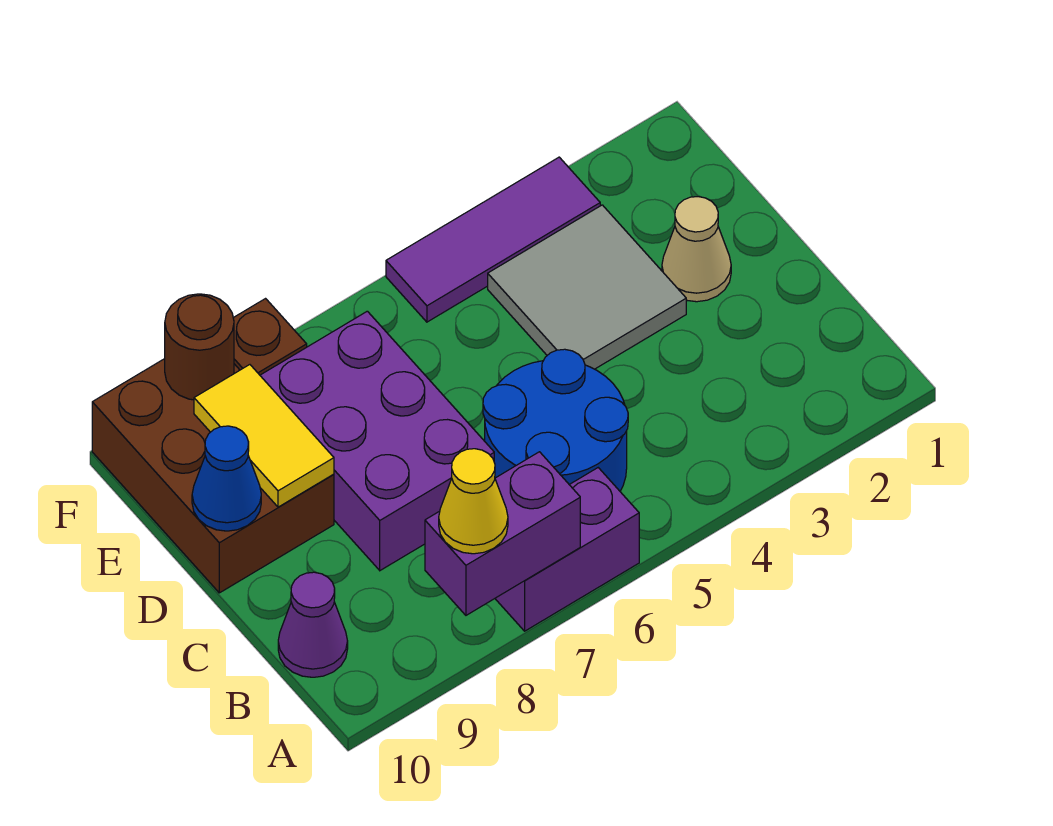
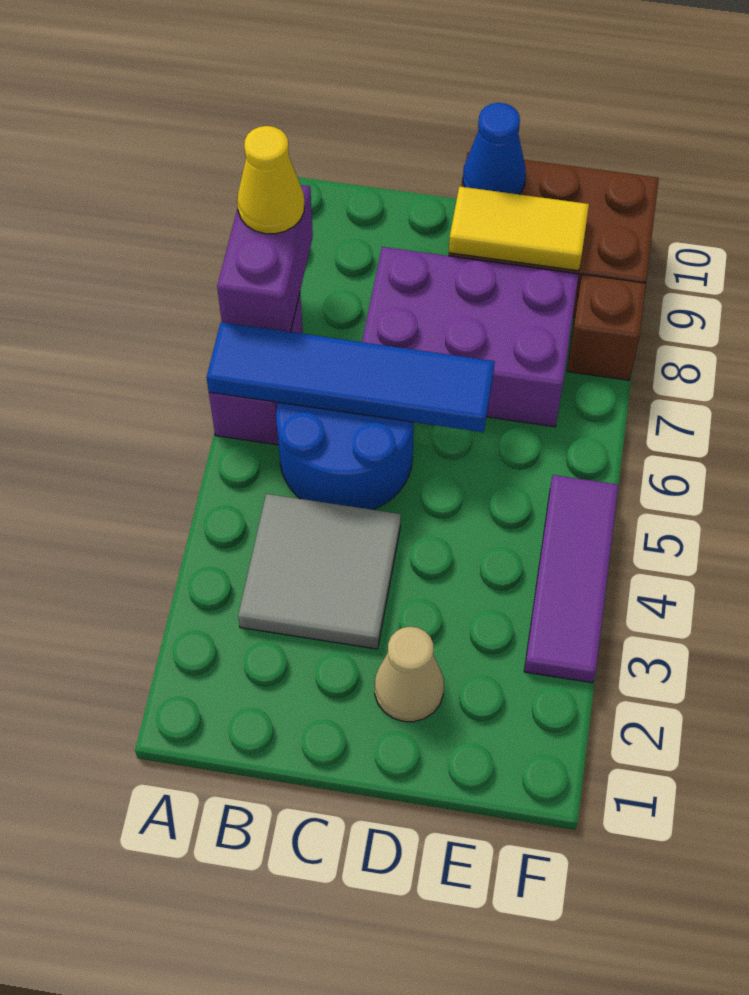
none -> blue tile A6:D6 level 2
purple cone B10 level 1 -> none
grey tile D3:E4 level 1 -> grey tile B3:C4 level 1
brown round brick F9 level 2 -> none

